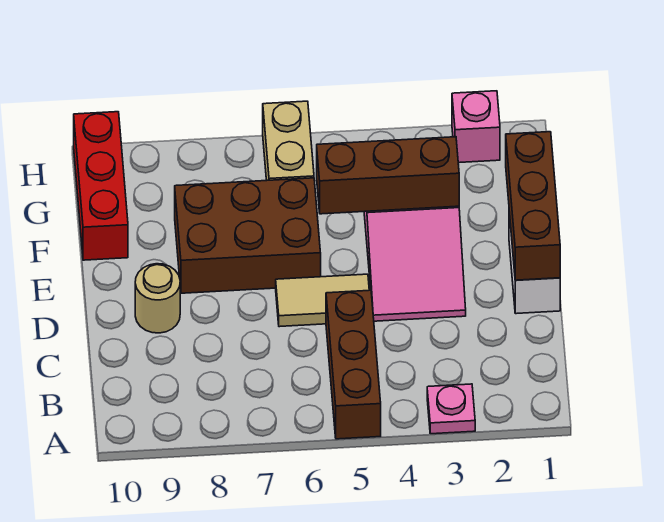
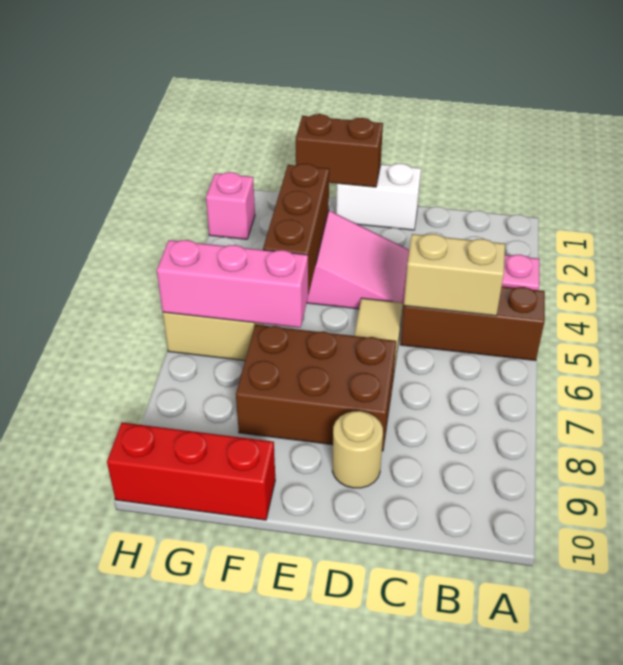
none -> tan brick B5:C5 level 2
brown brick D1:F1 level 2 -> brown brick E1:F1 level 2
brown brick E6:F8 level 1 -> brown brick D7:F8 level 1
none -> pink brick F6:H6 level 2

